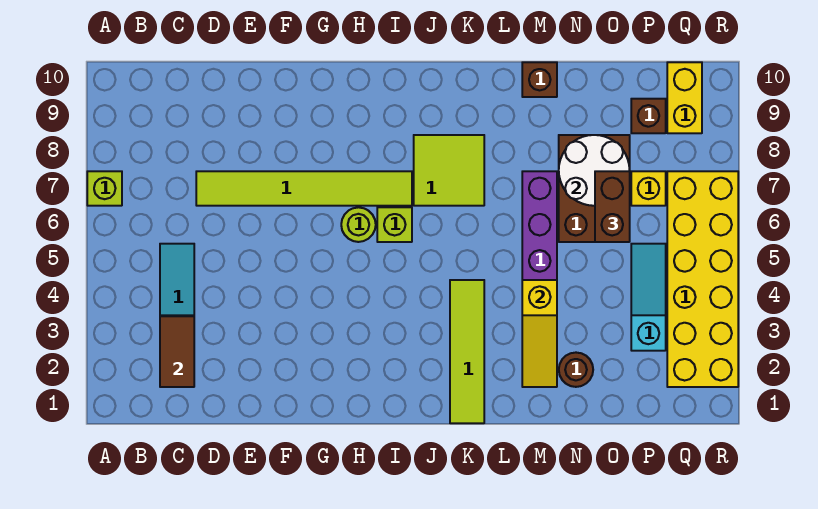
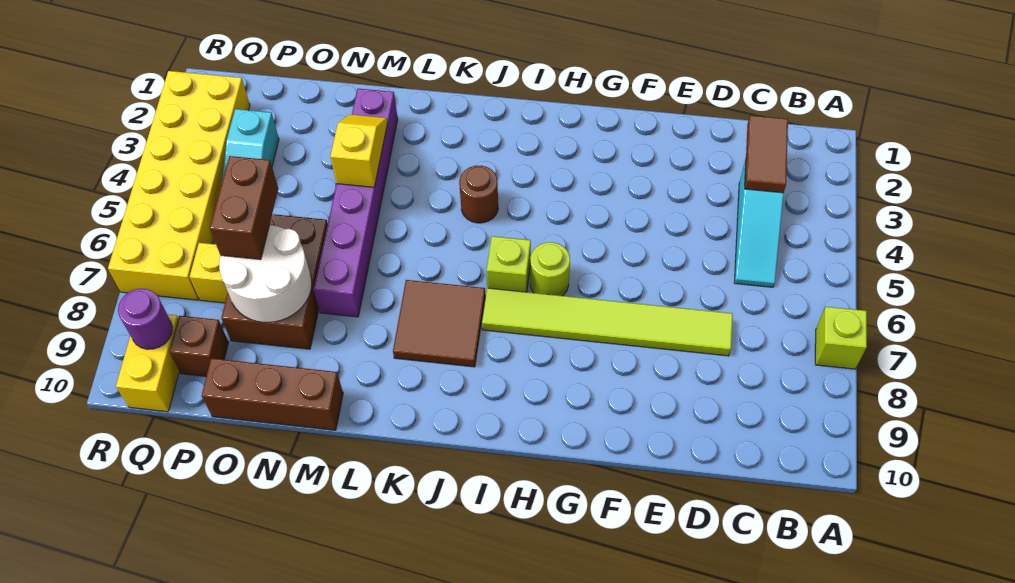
lime tile J7:K8 level 1 -> brown tile J7:K8 level 1
lime tile K1:K4 level 1 -> none
yellow slope M2:M4 level 2 top 4 -> yellow slope M3:M4 level 2 top 4
brown brick M10 level 1 -> brown brick M10:O10 level 1
brown round brick N2 level 1 -> brown round brick J4 level 1
none -> purple round brick Q9 level 2

